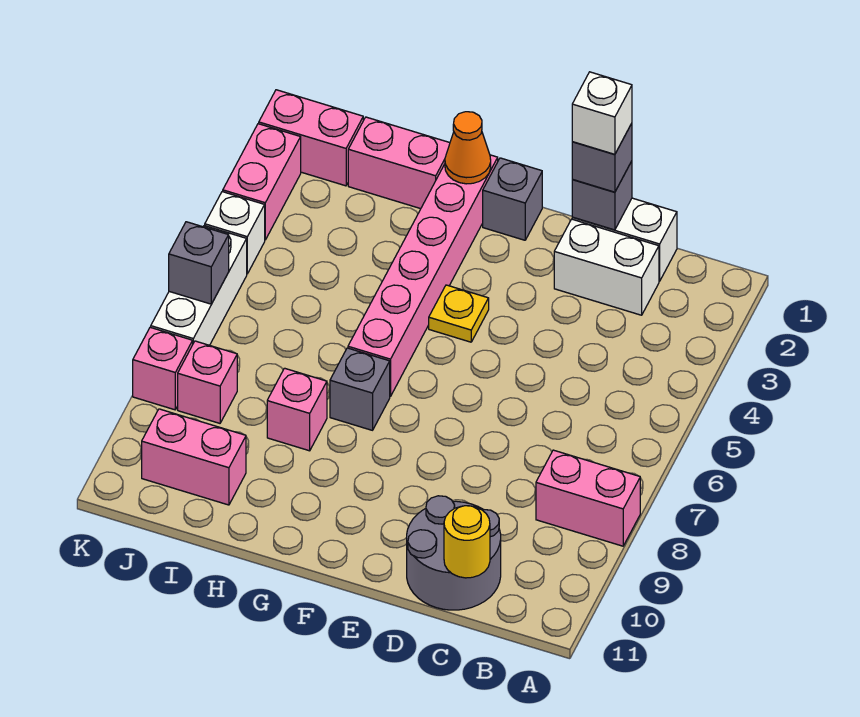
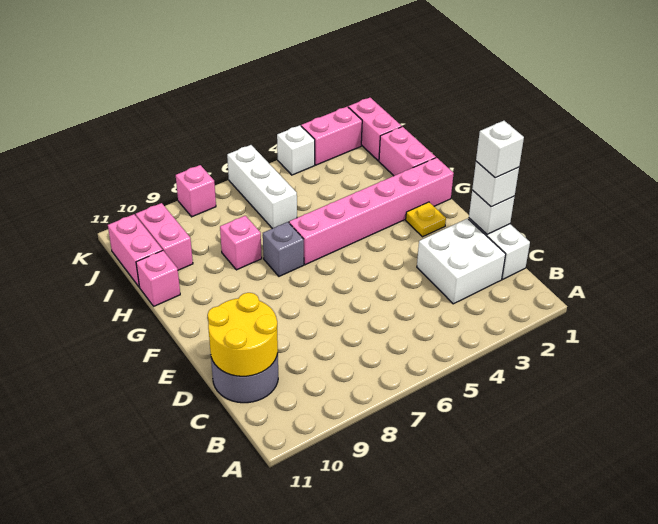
pink brick A8:B8 level 1 -> pink brick I11:J11 level 1
white brick C2:D2 level 1 -> white brick C2:D3 level 1
yellow round brick C11 level 2 -> yellow round brick C10:D11 level 2
grey brick D1 level 2 -> white brick D1 level 2
grey brick D1 level 3 -> white brick D1 level 3
grey brick F1 level 1 -> none
yellow plate F4 level 1 -> yellow plate F2 level 1
orange cone G1 level 2 -> none
pink brick J8 level 1 -> pink brick H11 level 1
white brick K5:K7 level 1 -> white brick I6:K6 level 1
grey brick K6 level 2 -> none

